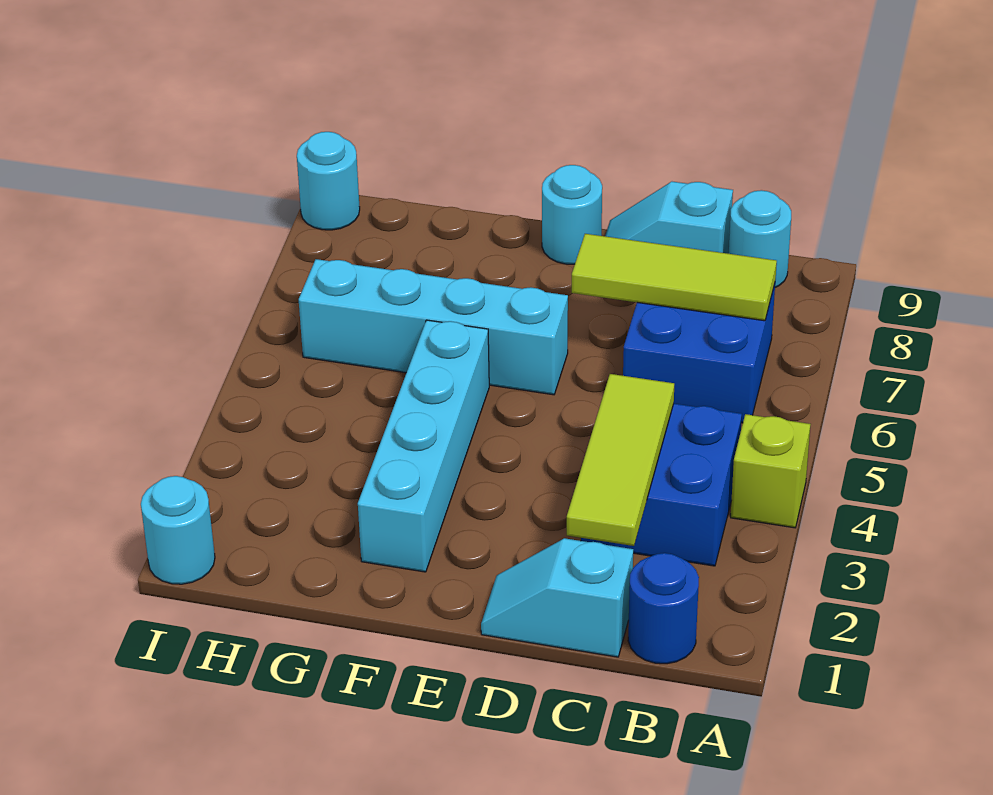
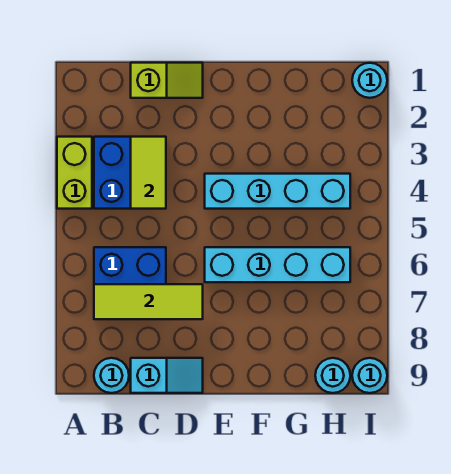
lime brick A4 level 1 -> lime brick A3:A4 level 1
blue round brick B1 level 1 -> none
cyan slope C1:D1 level 1 top C -> lime slope C1:D1 level 1 top C
lime tile C2:C4 level 2 -> lime tile C3:C4 level 2
cyan round brick E9 level 1 -> cyan round brick H9 level 1
cyan brick F2:F5 level 1 -> cyan brick E4:H4 level 1

